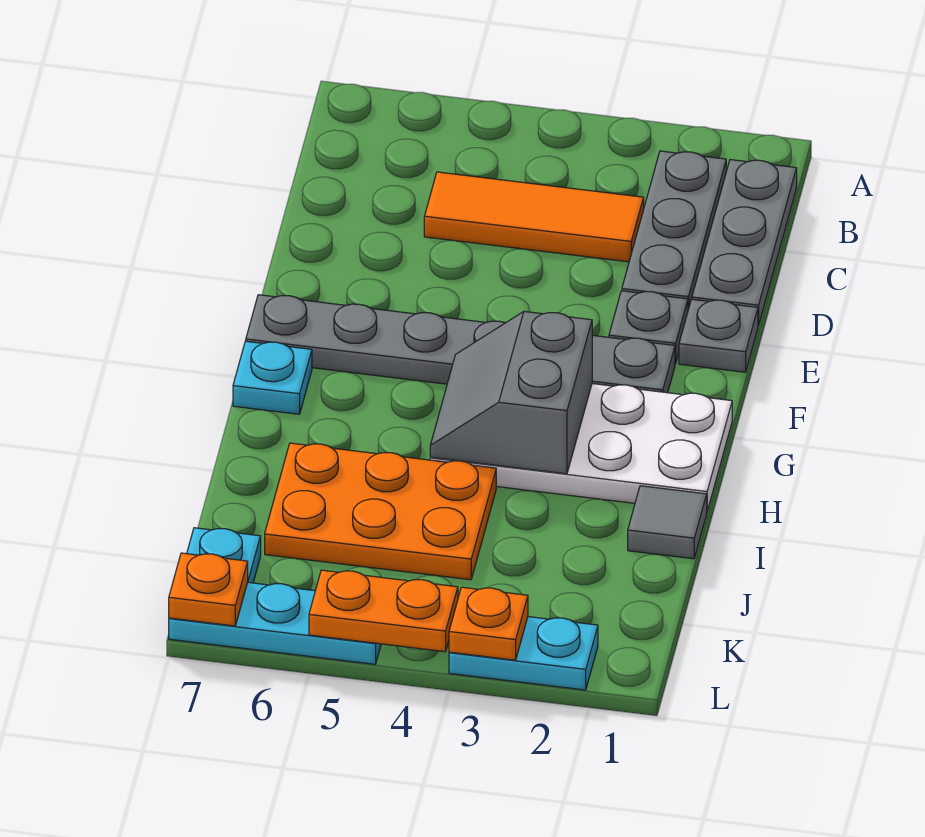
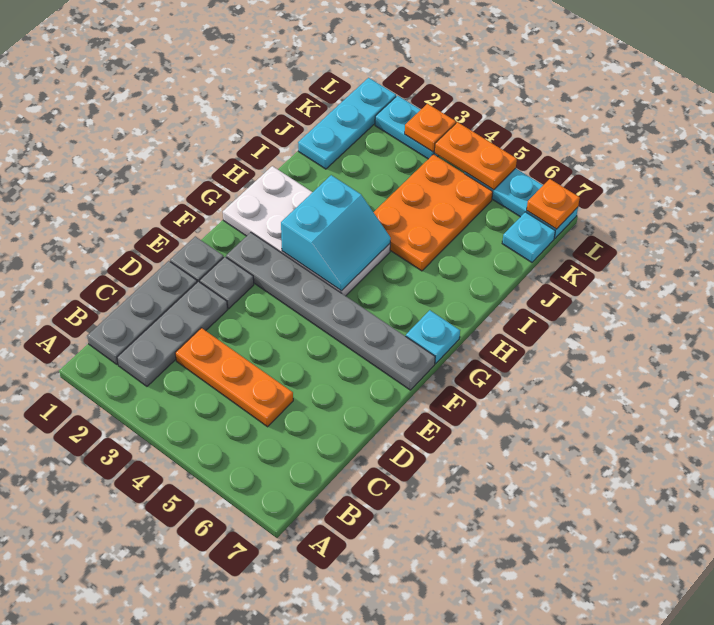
orange tile C3:C5 level 1 -> orange plate C3:C5 level 1
grey slope G3:H4 level 2 top 3 -> cyan slope G3:H4 level 2 top 3
grey tile I1 level 1 -> none
orange plate I4:J6 level 1 -> orange plate I4:K5 level 1
none -> cyan plate J1:L1 level 1

